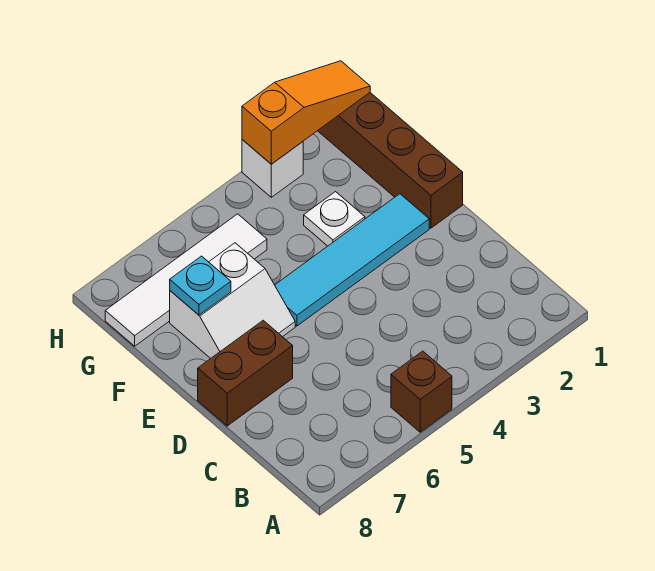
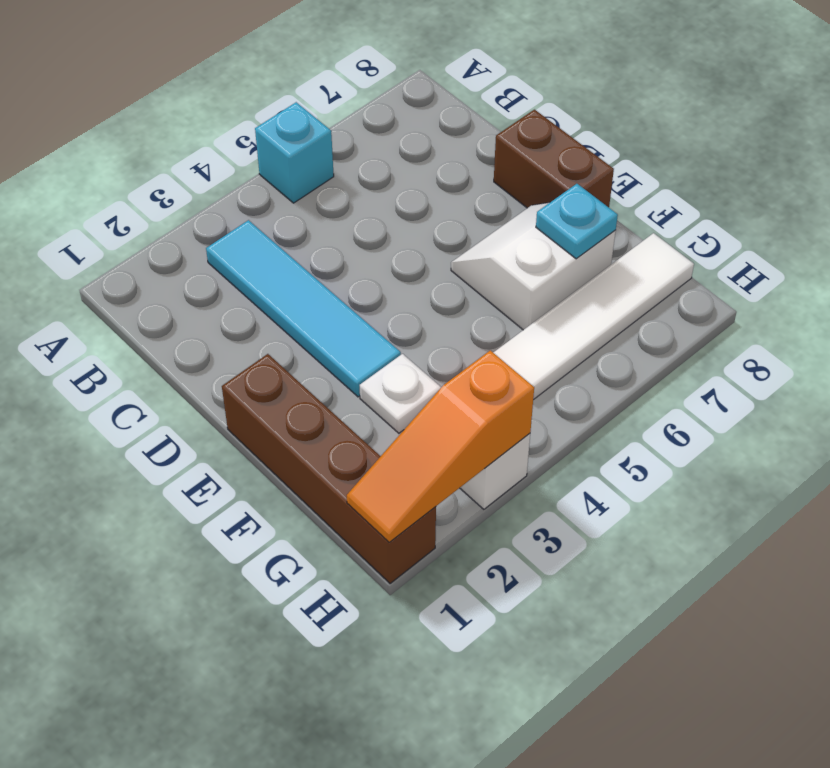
brown brick A5 level 1 -> cyan brick A5 level 1
brown brick D7:D8 level 1 -> brown brick D8:E8 level 1
cyan tile E2:E5 level 1 -> cyan tile B3:E3 level 1

